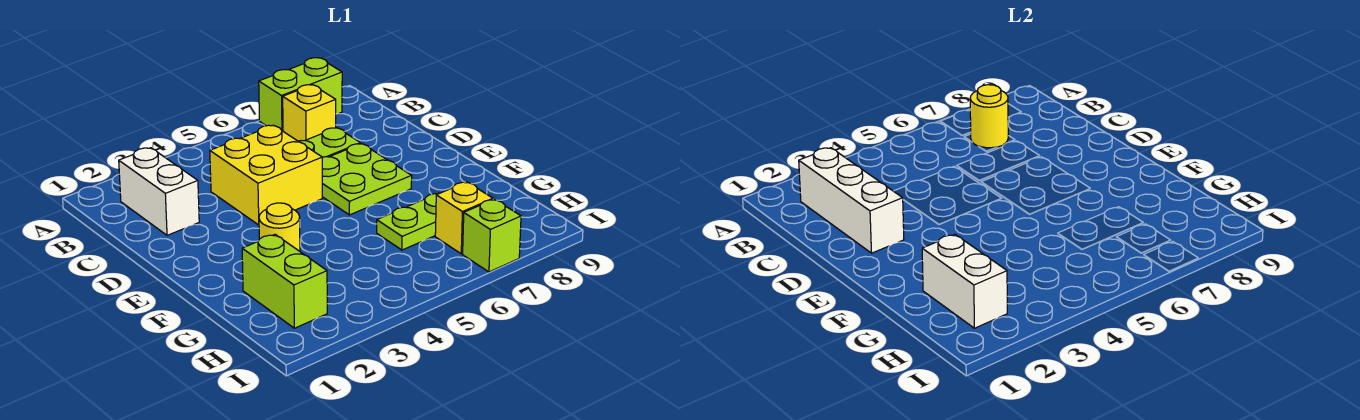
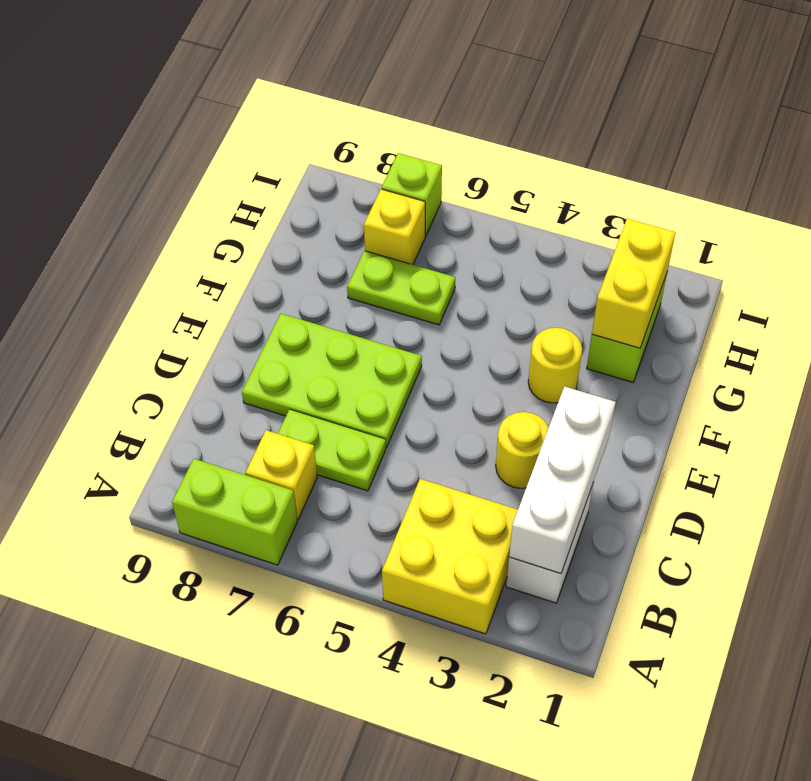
yellow round brick B7 level 2 -> yellow round brick D3 level 1
yellow brick C4:D5 level 1 -> yellow brick A3:B4 level 1
lime plate D6:E7 level 1 -> lime plate D6:E8 level 1
white brick G2:H2 level 2 -> yellow brick G2:H2 level 2

